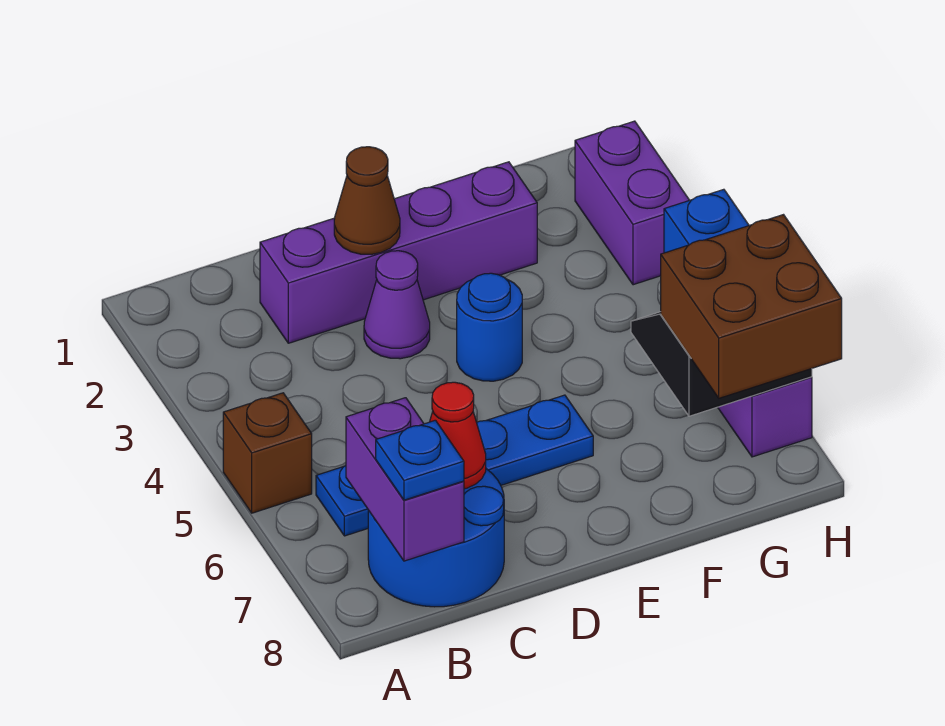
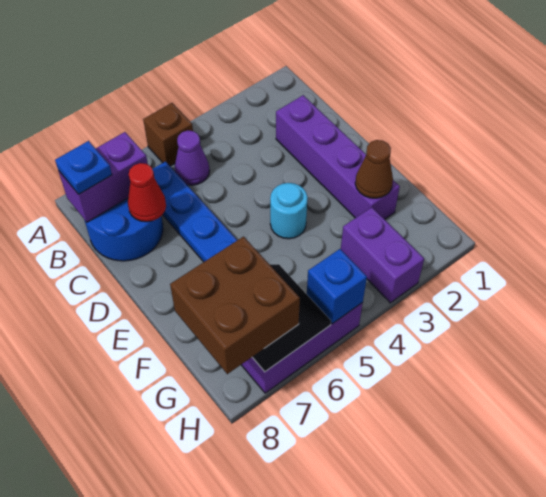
brown cone D2 level 2 -> brown cone F2 level 2
purple cone D3 level 1 -> purple cone B5 level 1
blue round brick E4 level 1 -> cyan round brick E4 level 1
purple brick H2:H3 level 1 -> purple brick G3:H3 level 1

